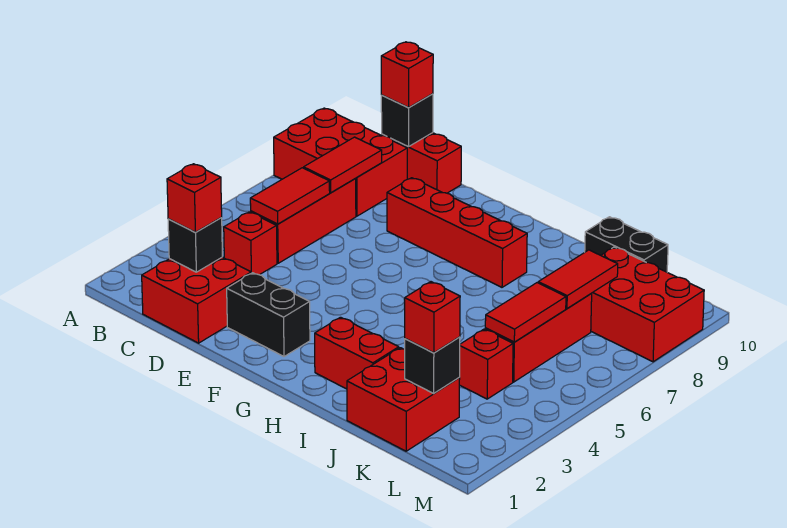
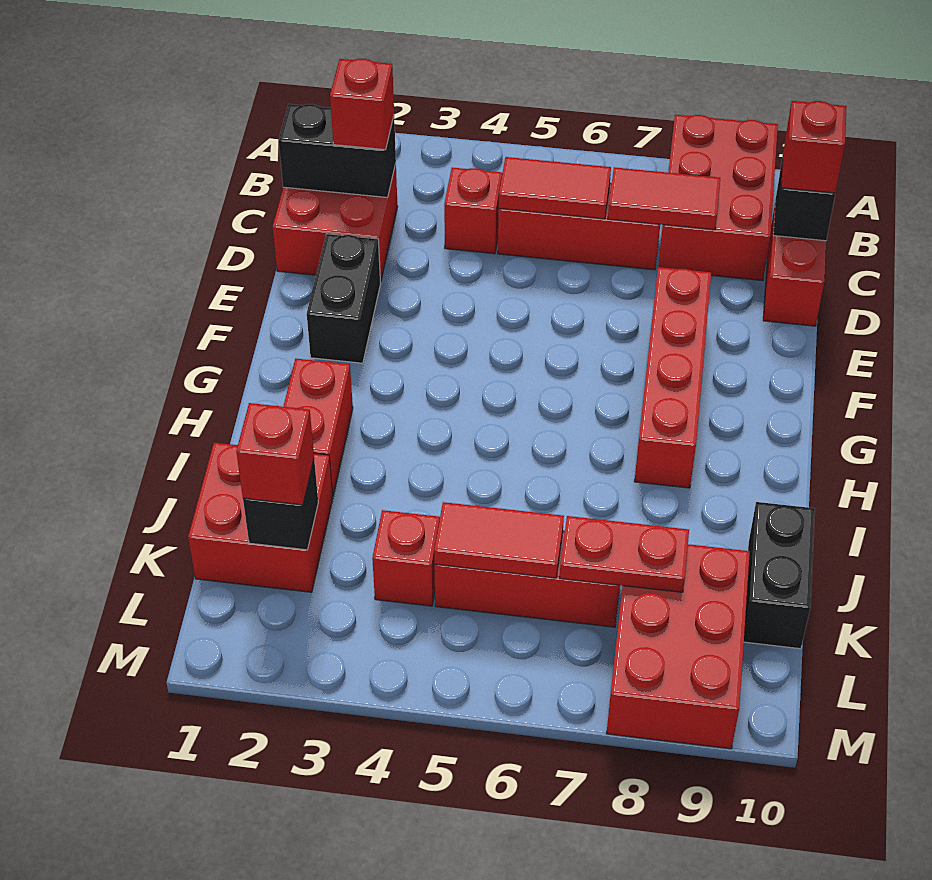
black brick C2 level 2 -> black brick C1:C2 level 2
red tile K7:K8 level 2 -> red plate K7:K8 level 2

